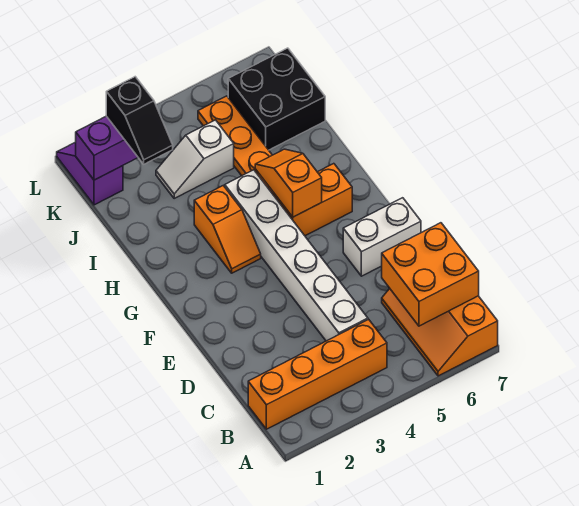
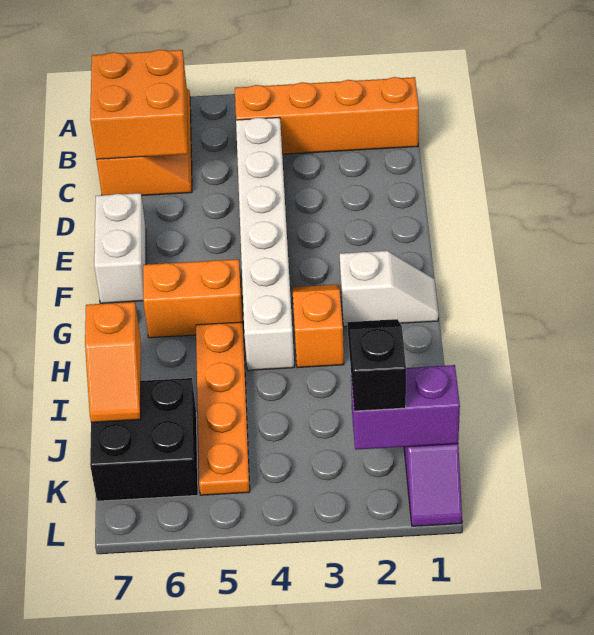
white brick E6:E7 level 1 -> white brick E7:F7 level 1
orange slope G5:H5 level 2 top G -> orange slope I7:J7 level 2 top I
white slope J3:J4 level 1 top 4 -> white slope G1:G2 level 1 top 2

